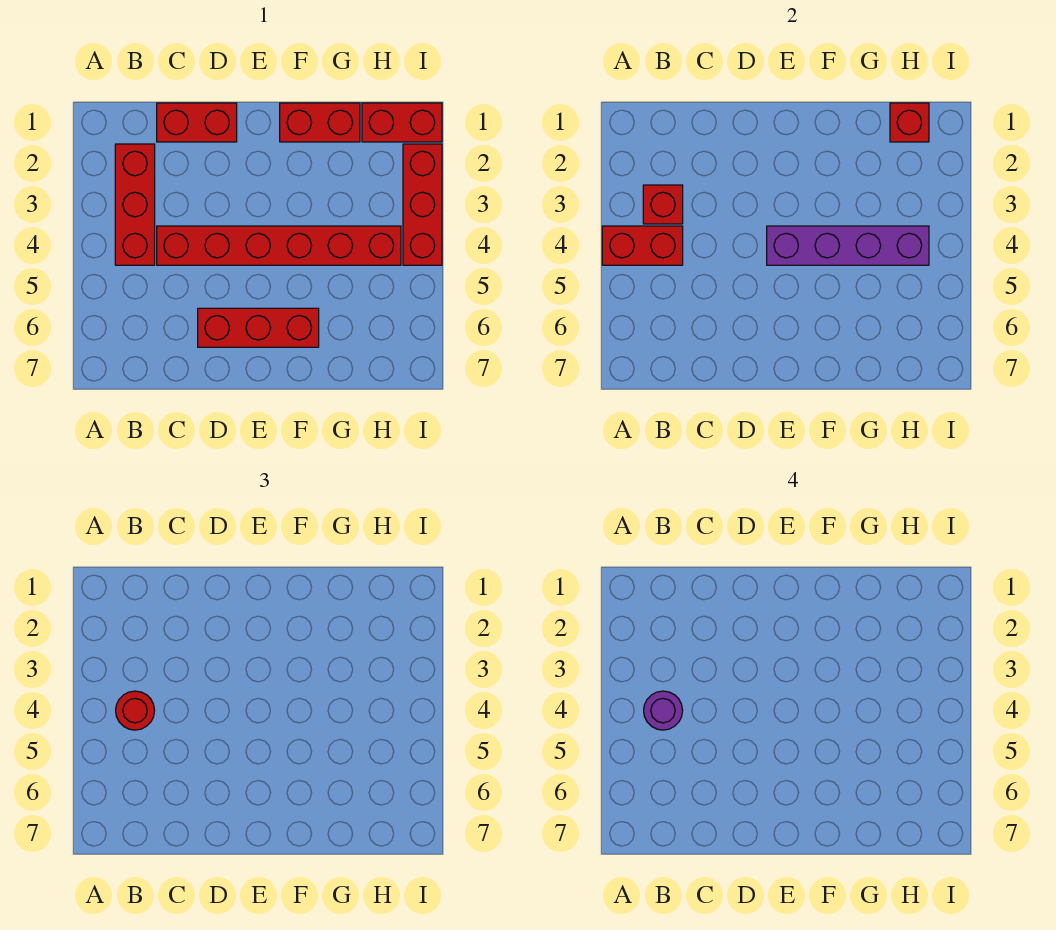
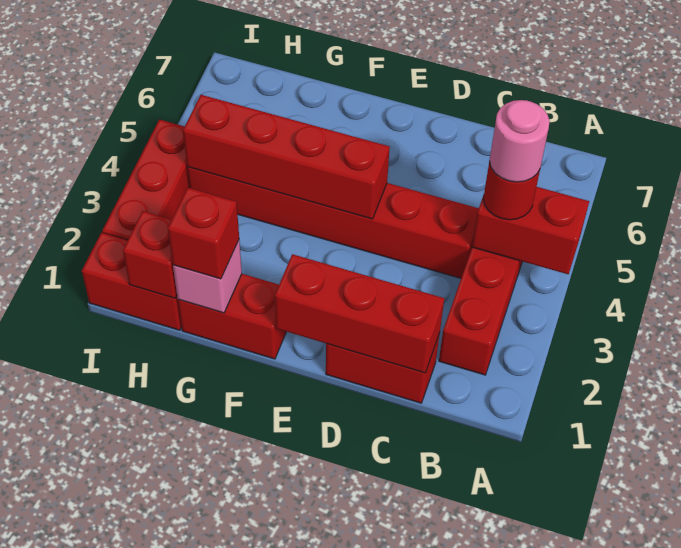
red brick B3 level 2 -> red brick G1 level 3
purple round brick B4 level 4 -> pink round brick B4 level 4
red brick D6:F6 level 1 -> red brick C1:E1 level 2
purple brick E4:H4 level 2 -> red brick E4:H4 level 2
none -> pink brick G1 level 2

